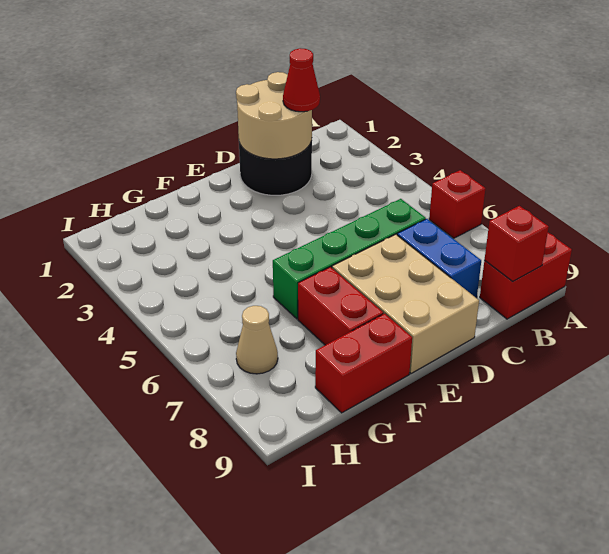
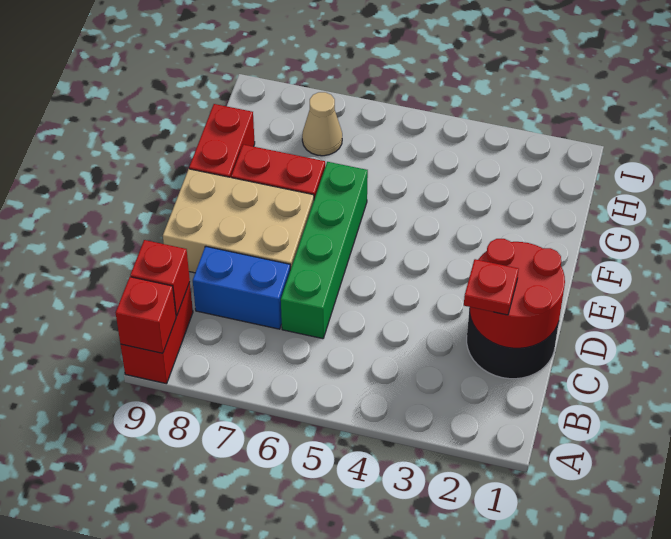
red brick A6 level 1 -> red brick A9 level 2
tan round brick C1:D2 level 2 -> red round brick C1:D2 level 2
red cone C2 level 3 -> red plate C2 level 3

